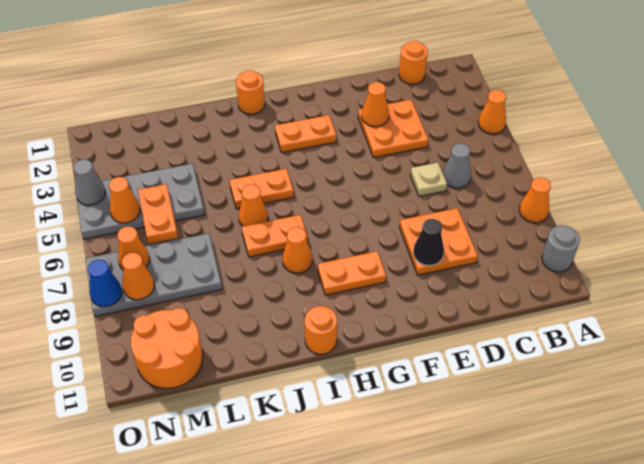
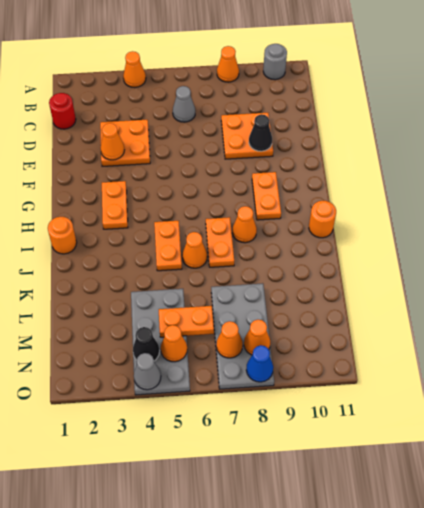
orange round brick C1 level 1 -> red round brick C1 level 1
tan plate D6 level 1 -> none
orange round brick M10:N11 level 1 -> none
none -> black cone N4 level 2

